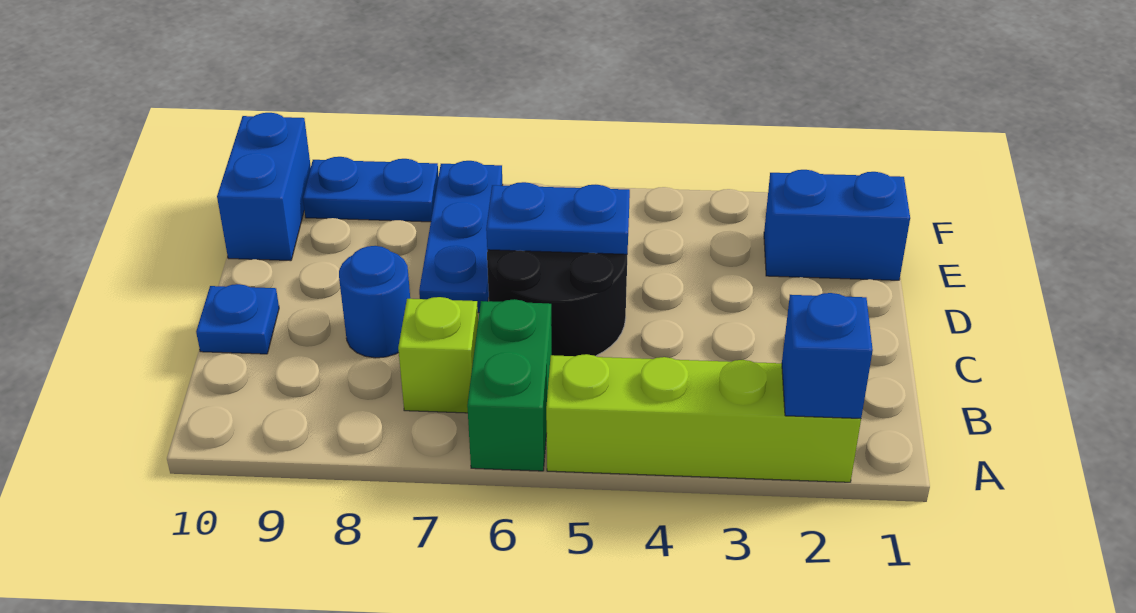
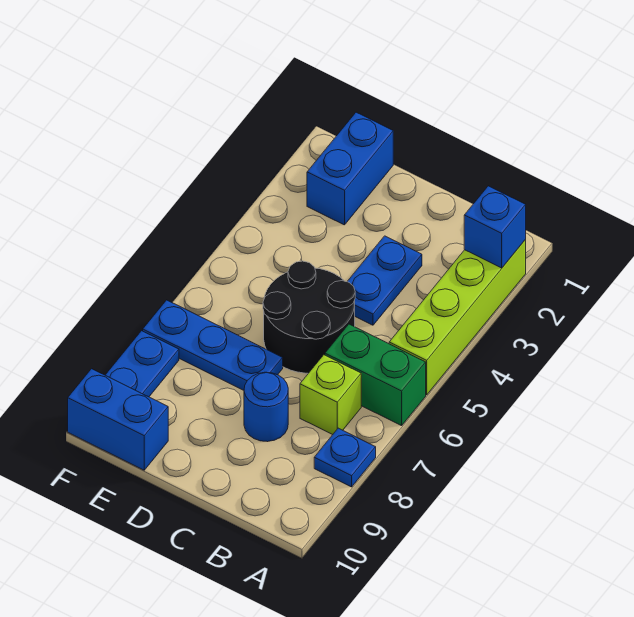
blue plate C10 level 1 -> blue plate A8 level 1
blue plate D5:D6 level 2 -> blue plate C3:C4 level 1

